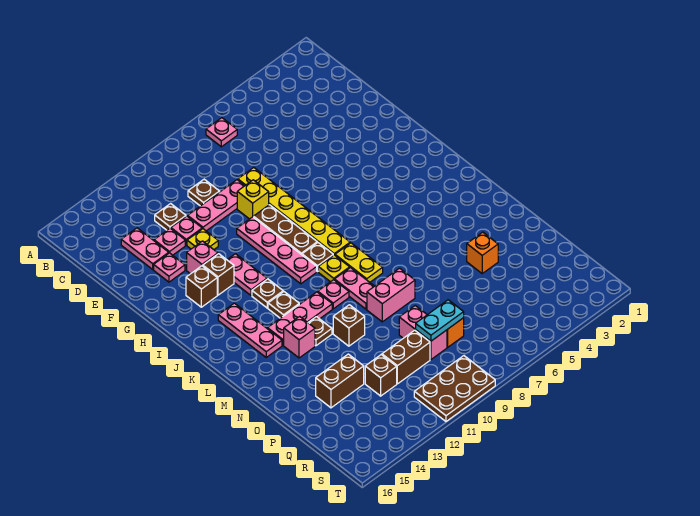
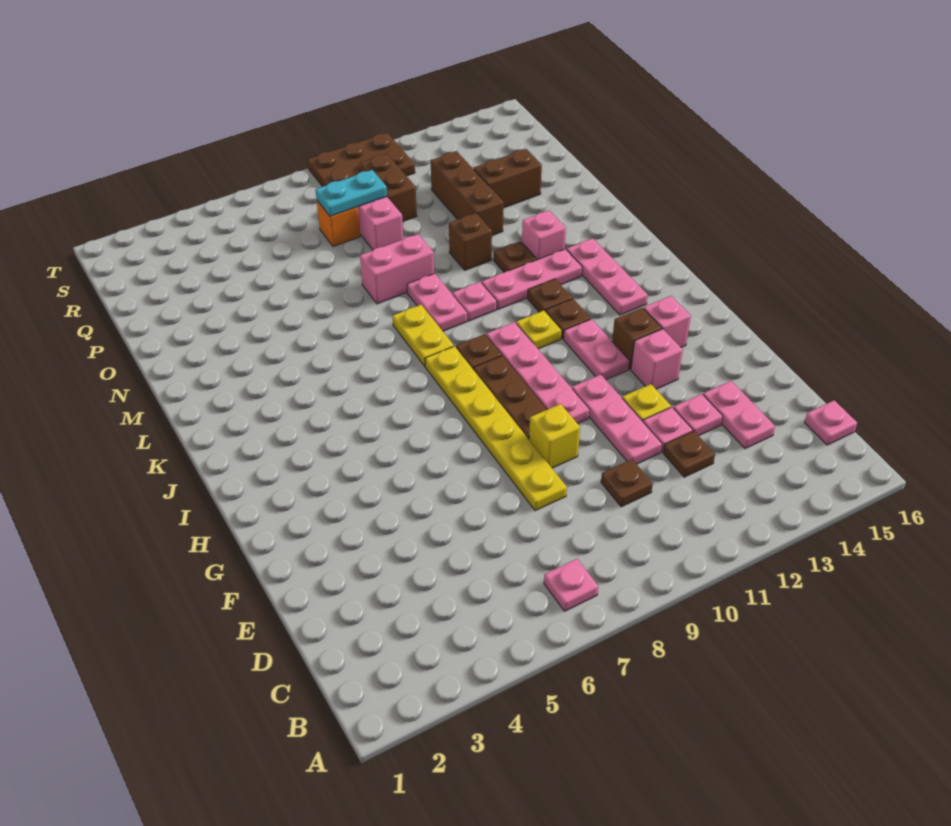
pink plate E9:E11 level 1 -> pink plate E11:G11 level 1
pink plate F14 level 1 -> pink plate C16 level 1
brown brick H14 level 1 -> pink brick H14 level 1
yellow plate K9 level 1 -> yellow plate J11 level 1
orange brick O4 level 1 -> none
brown brick Q10:Q11 level 1 -> brown brick Q10:R10 level 1
brown brick Q12 level 1 -> brown brick O12:Q12 level 1

